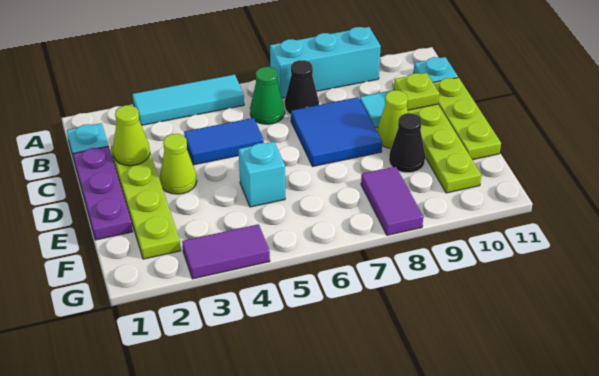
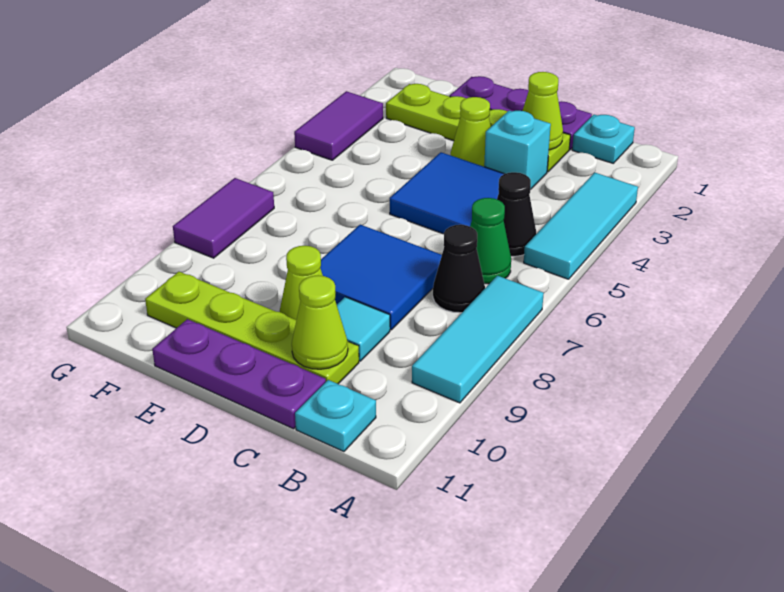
cyan brick A7:A9 level 1 -> cyan tile A7:A9 level 1
blue tile C4:C5 level 1 -> blue tile C4:D5 level 1
lime plate C10 level 2 -> lime cone C10 level 2
lime plate C11:E11 level 1 -> purple plate C11:E11 level 1
cyan brick E5 level 1 -> cyan brick C3 level 1
black cone E9 level 1 -> black cone B5 level 1
purple tile F8:G8 level 1 -> purple tile G7:G8 level 1

